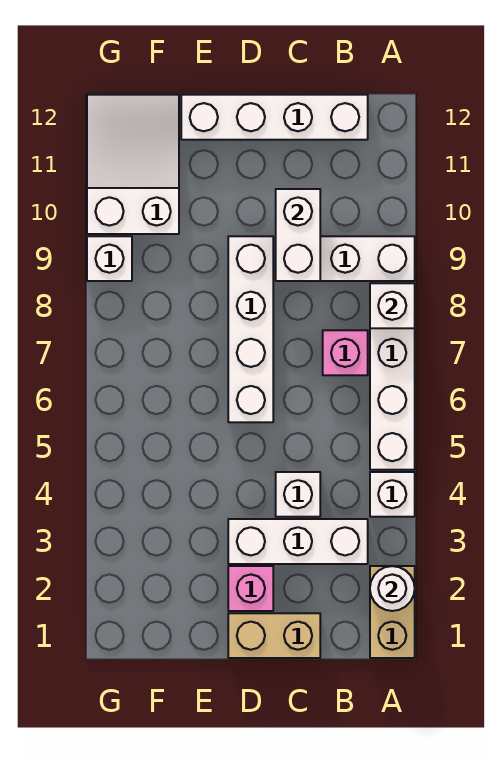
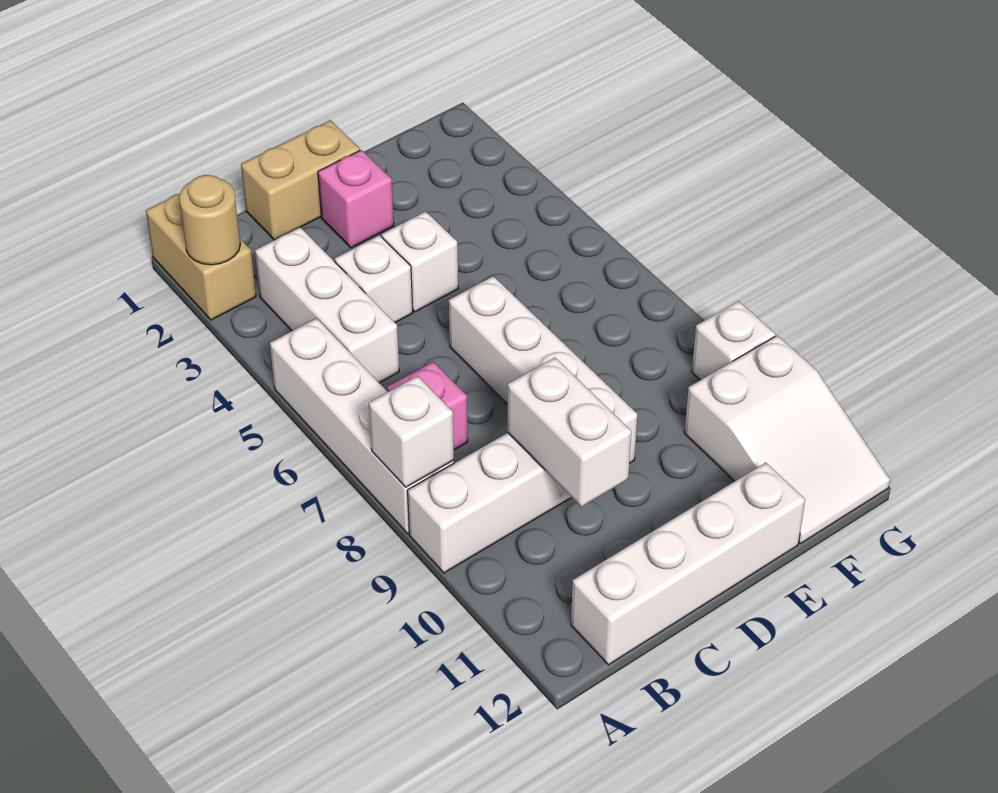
white round brick A2 level 2 -> tan round brick A2 level 2
white brick A4 level 1 -> white brick D4 level 1
white brick B3:D3 level 1 -> white brick B3:B5 level 1

